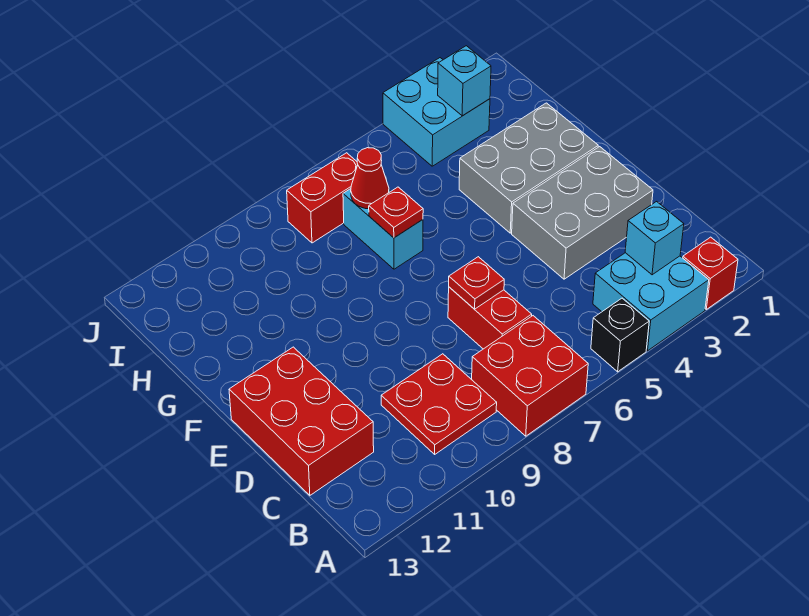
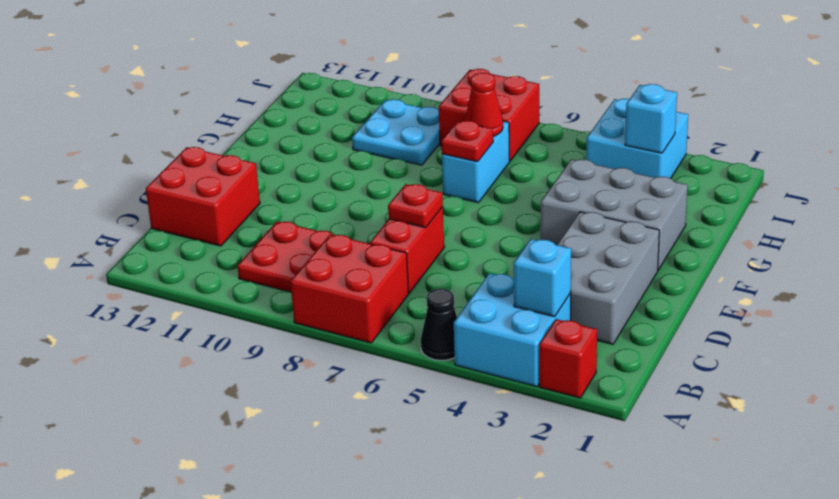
black brick A5 level 1 -> black cone A5 level 1
red brick C12:E13 level 1 -> red brick C12:D13 level 1
grey brick D2:E4 level 1 -> grey brick C2:E3 level 1
none -> cyan plate H9:I10 level 1
red brick I7:I8 level 1 -> red brick I7:J8 level 1

